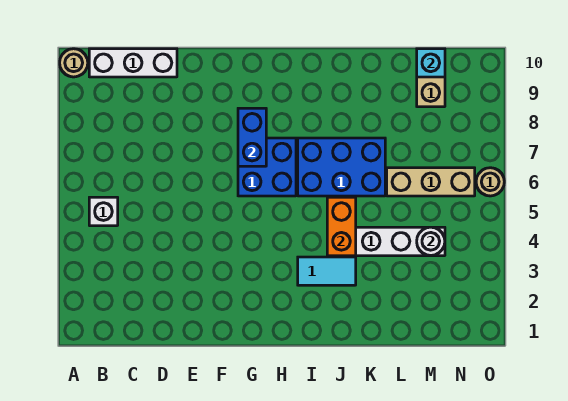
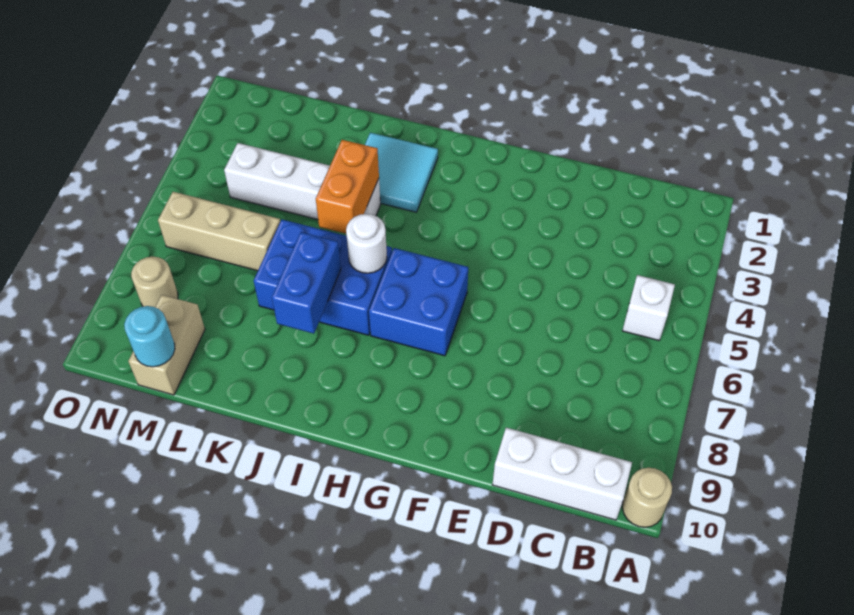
blue brick G7:G8 level 2 -> blue brick J7:J8 level 2
cyan tile I3:J3 level 1 -> cyan tile I2:J3 level 1
white round brick M4 level 2 -> white round brick I6 level 2
cyan brick M10 level 2 -> cyan round brick M10 level 2
tan round brick O6 level 1 -> tan round brick N8 level 1

